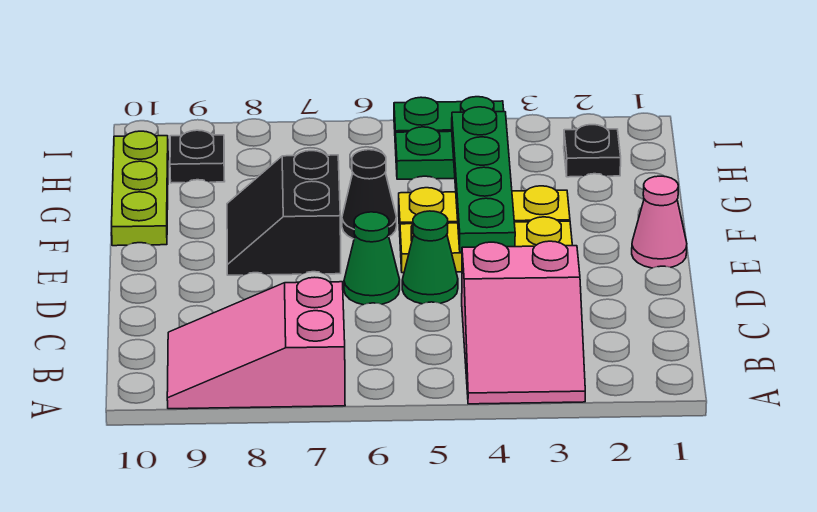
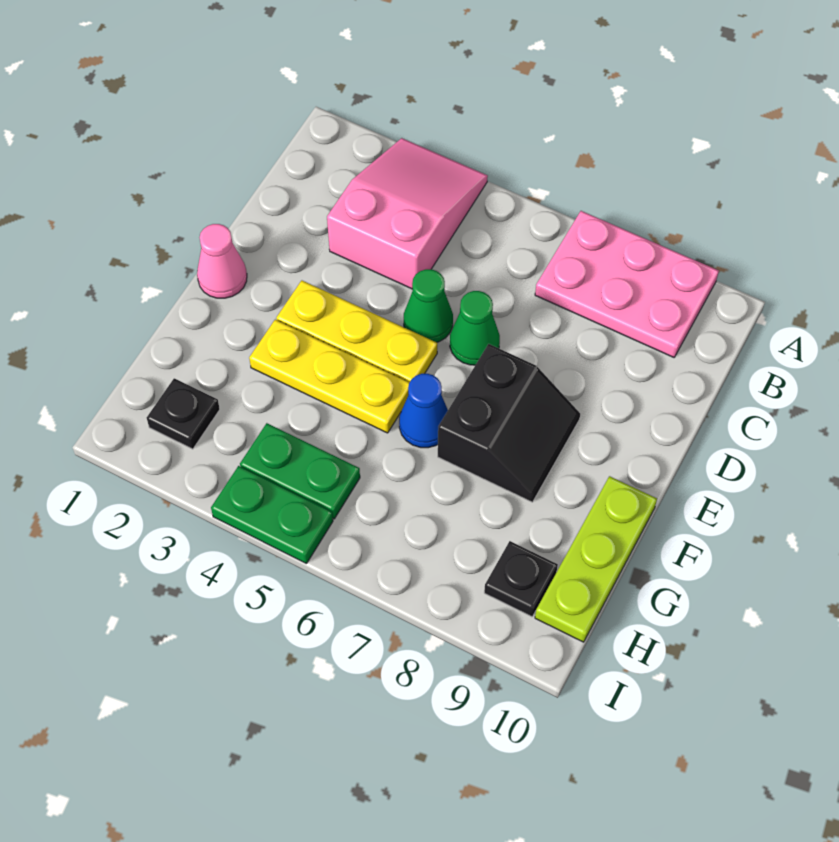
pink slope A7:B9 level 1 top 7 -> pink plate A7:B9 level 1
green plate E4:H4 level 2 -> none
black cone F6 level 1 -> blue cone F6 level 1

